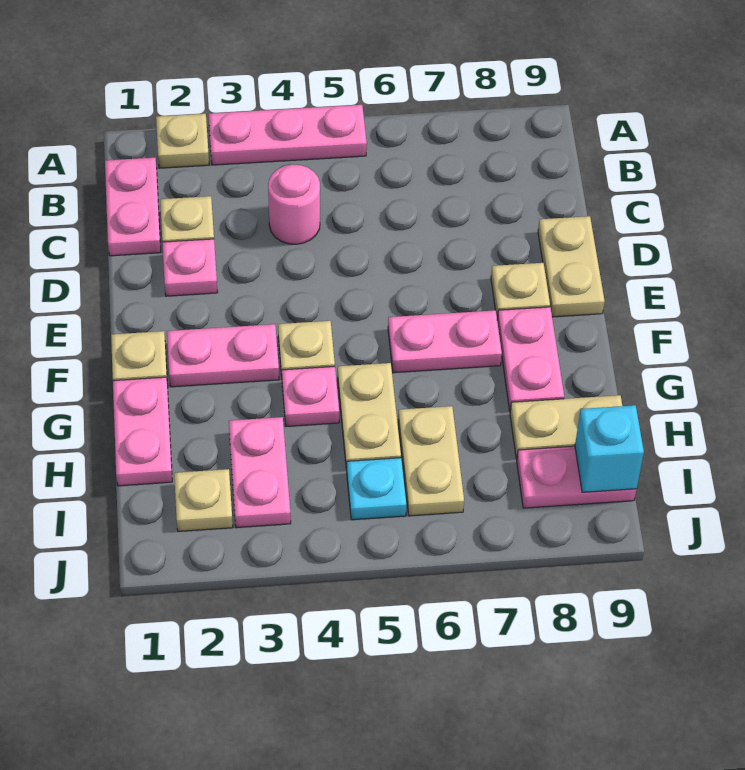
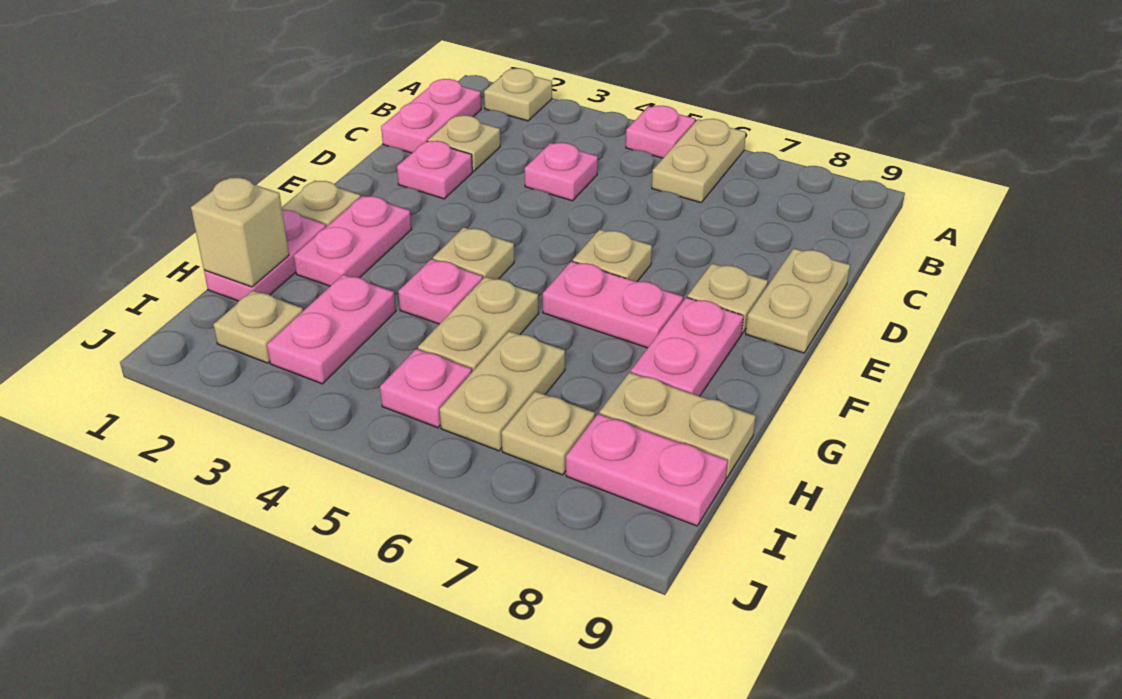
pink plate A3:A5 level 1 -> pink plate A5 level 1
none -> tan plate A6:B6 level 1
pink round brick C4 level 1 -> pink plate C4 level 1
none -> tan plate E6 level 1
pink plate F2:F3 level 1 -> pink plate F2:G2 level 1
none -> tan brick H1 level 2
cyan plate I5 level 1 -> pink plate I5 level 1
none -> tan plate I7 level 1
cyan brick I9 level 2 -> none

